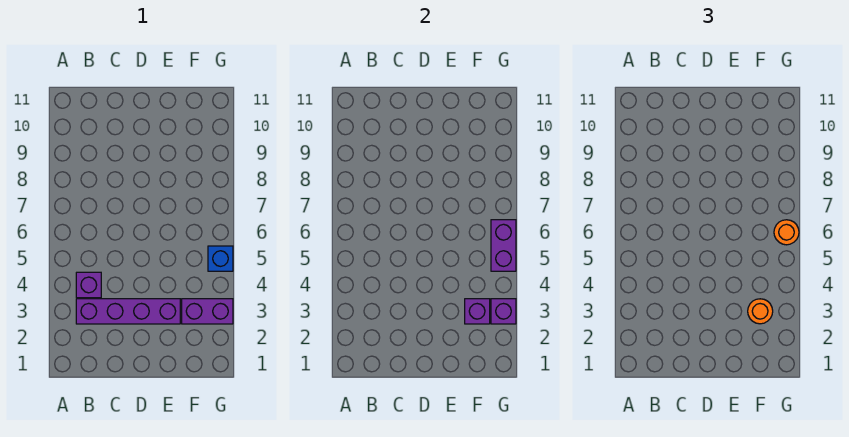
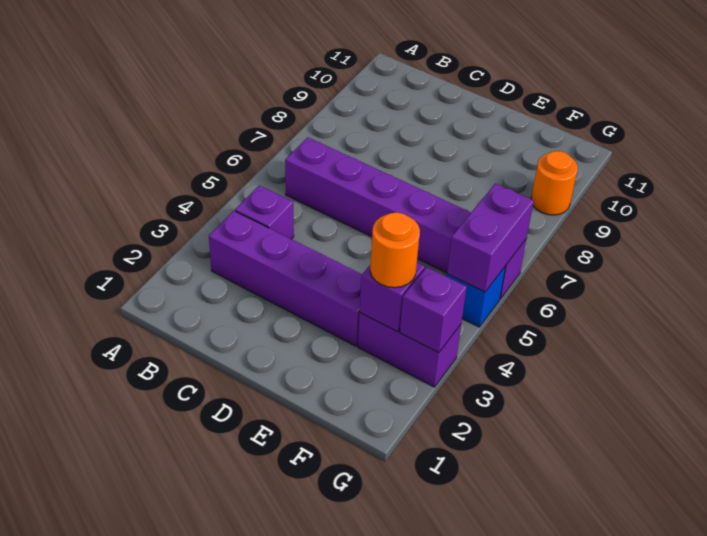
none -> purple brick B6:G6 level 1
orange round brick G6 level 3 -> orange round brick G9 level 1

